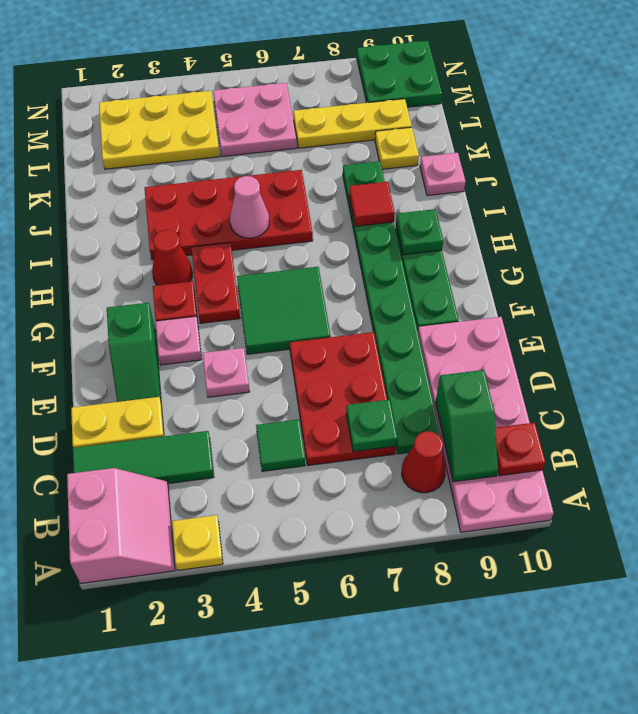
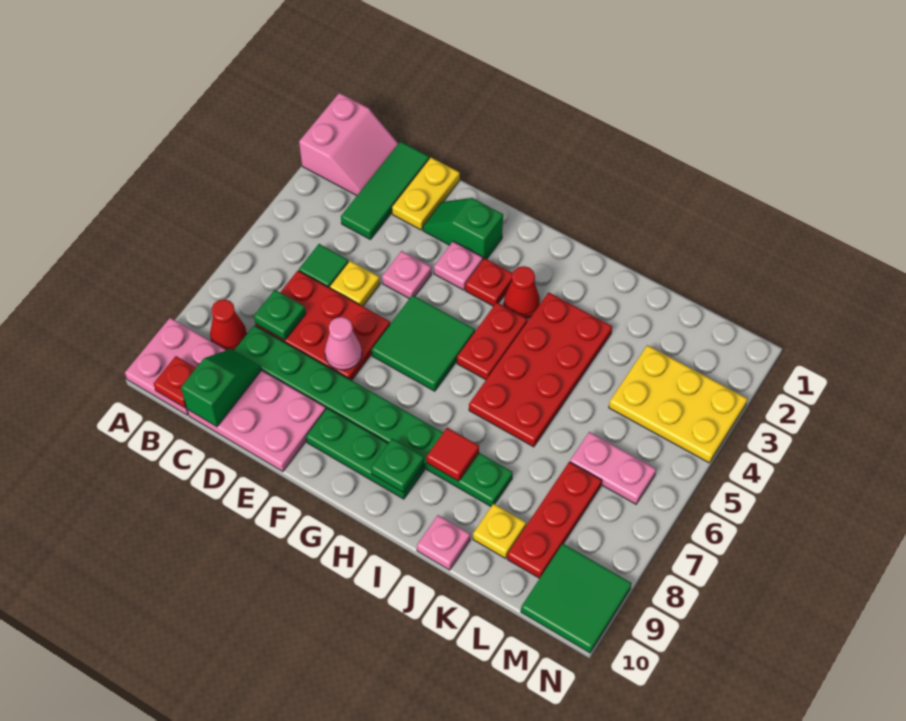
pink slope A1:B2 level 1 top 1 -> pink slope A1:B2 level 1 top A
yellow plate A3 level 1 -> yellow plate D5 level 1
green slope B9:C9 level 2 top C -> green slope C9:C10 level 2 top 10
red plate G4:H4 level 1 -> red plate H4:H5 level 1
pink cone I5 level 2 -> pink cone E7 level 2
yellow plate L2:M4 level 1 -> yellow plate L3:N4 level 1
pink plate L5:M6 level 1 -> pink plate L6:M6 level 1
yellow plate L7:L9 level 1 -> red plate L7:L9 level 1
green plate M9:N10 level 1 -> green tile M9:N10 level 1

